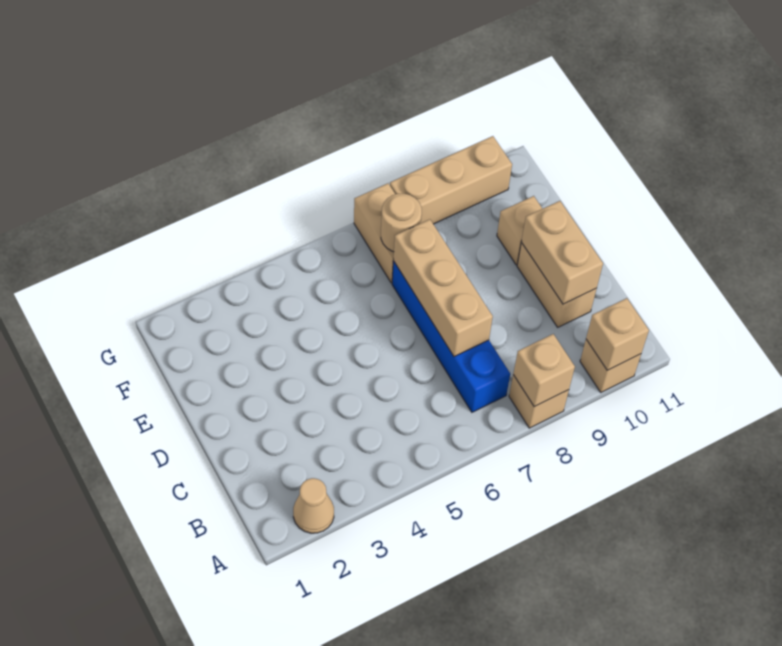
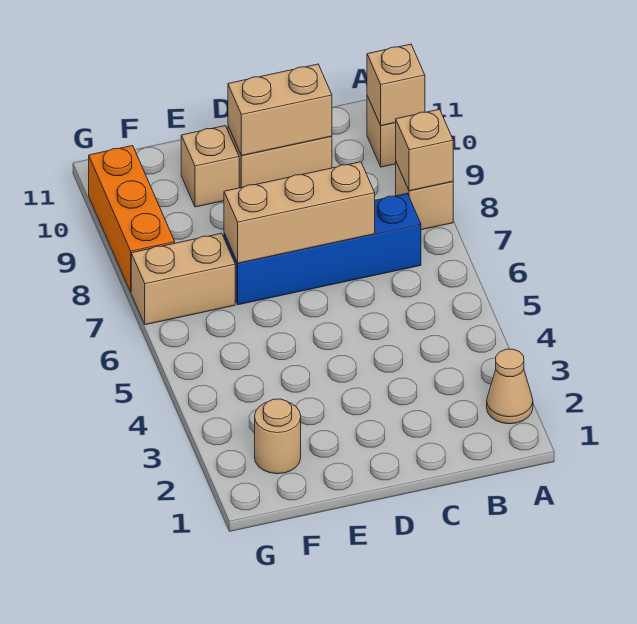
tan round brick F7 level 2 -> tan round brick F2 level 1
tan brick G8:G10 level 1 -> orange brick G8:G10 level 1

